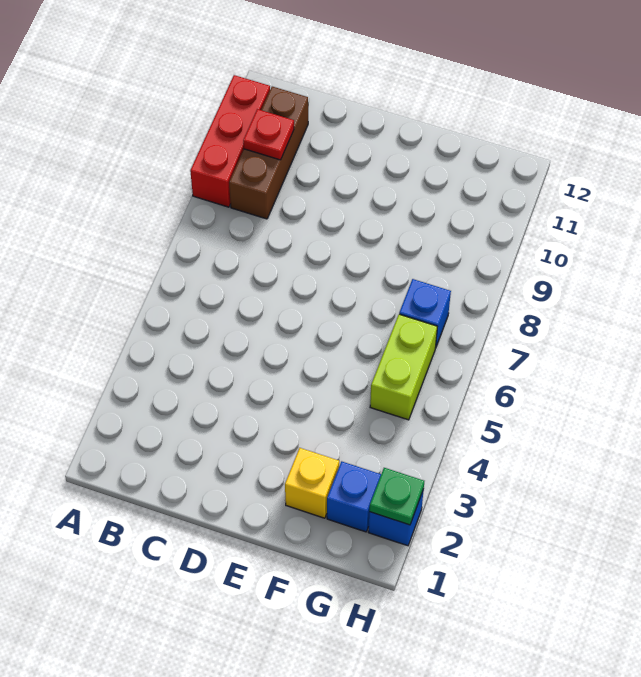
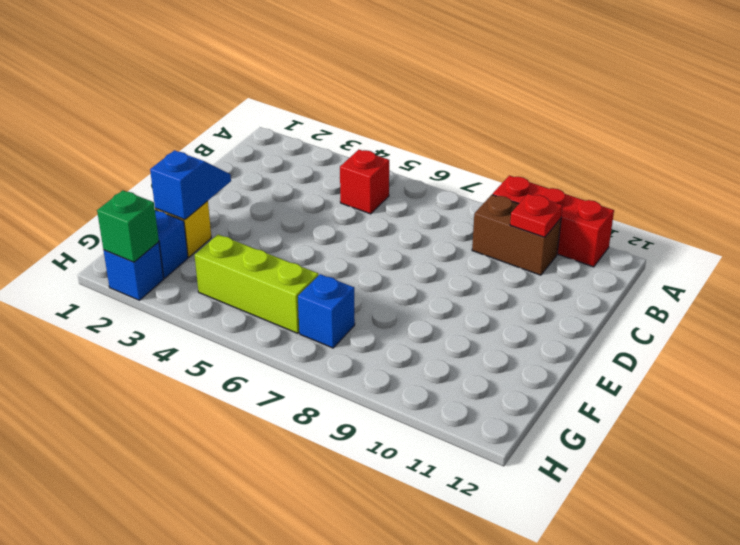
none -> red brick B5 level 1
brown brick B9:B11 level 1 -> brown brick B9:B10 level 1
none -> blue slope E2:F2 level 2 top F
lime brick G5:G6 level 1 -> lime brick G4:G6 level 1
green plate H2 level 2 -> green brick H2 level 2

